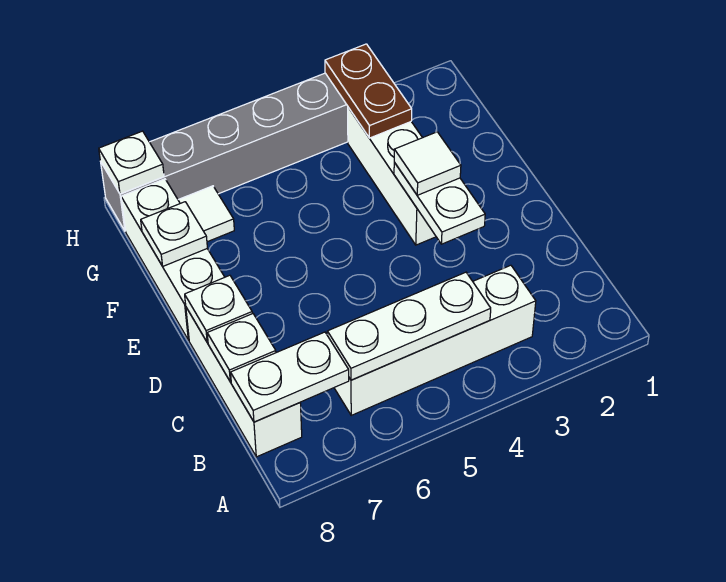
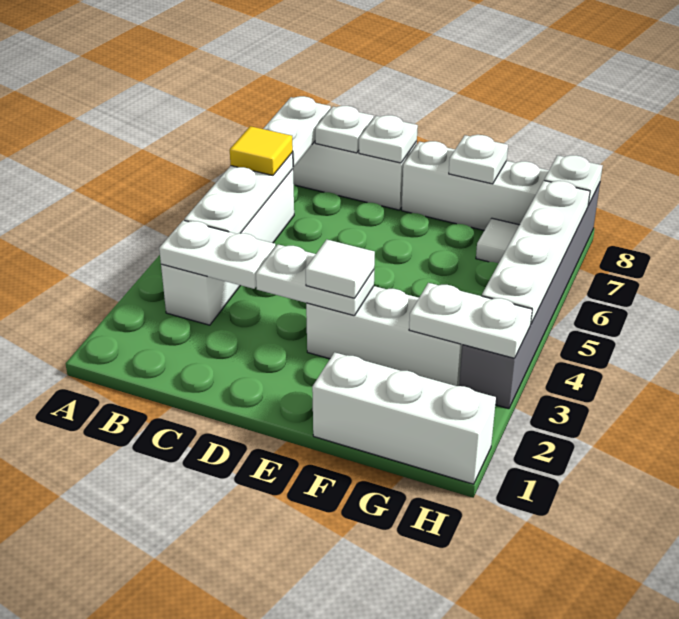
none -> white plate B3:C3 level 2
none -> yellow tile B6 level 3
none -> white brick F1:H1 level 1
brown plate G3:H3 level 2 -> white plate G3:H3 level 2
none -> white plate H4:H7 level 2

